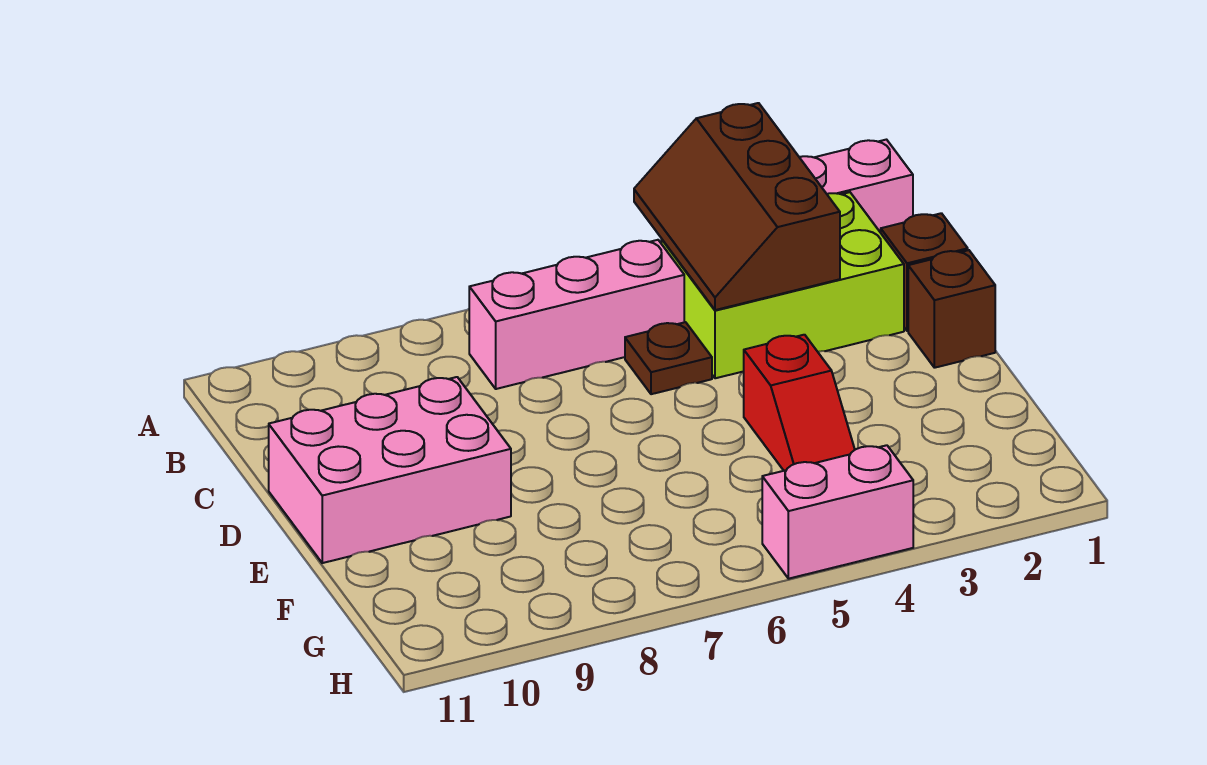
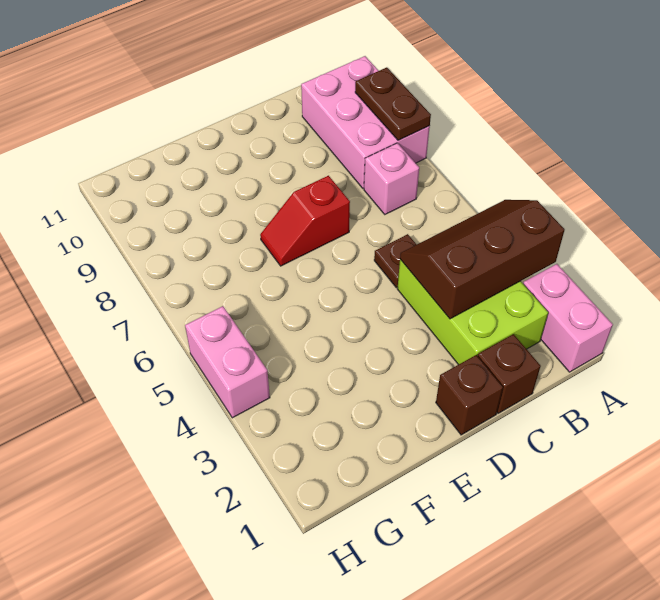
none -> brown plate A8:A9 level 2
pink brick B5:B7 level 1 -> pink brick B7 level 1
pink brick D9:E11 level 1 -> pink brick A8:B10 level 1
red slope E4:F4 level 1 top E -> red slope D7:E7 level 1 top D

